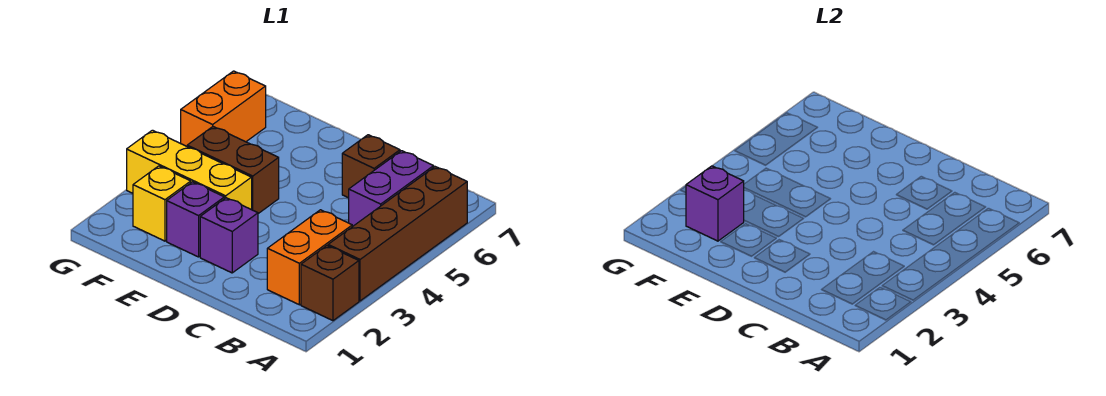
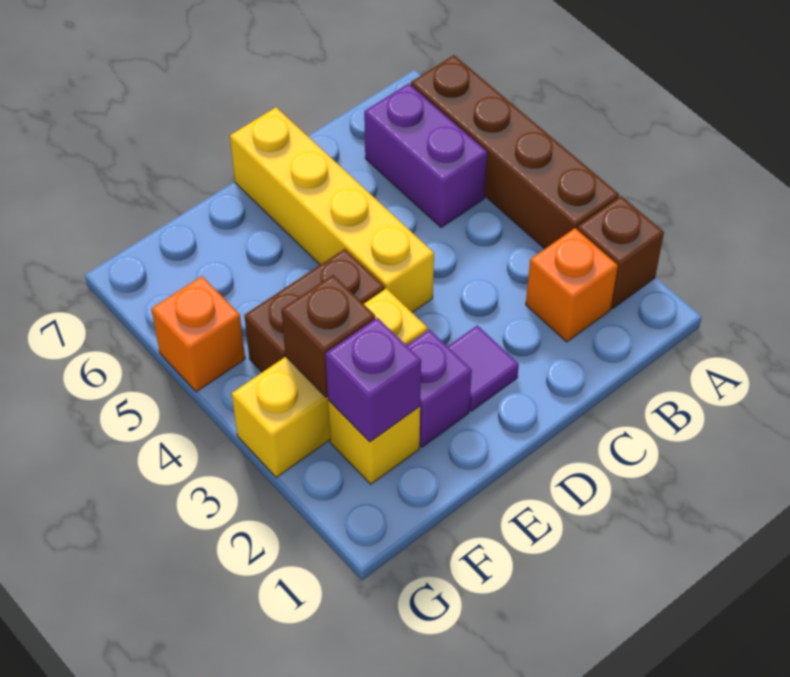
orange brick B2:B3 level 1 -> orange brick B2 level 1
brown brick C6 level 1 -> brown brick F3 level 2
purple brick D2 level 1 -> purple tile D2 level 1
none -> yellow brick D4:D7 level 1
orange brick G5:G6 level 1 -> orange brick G5 level 1

